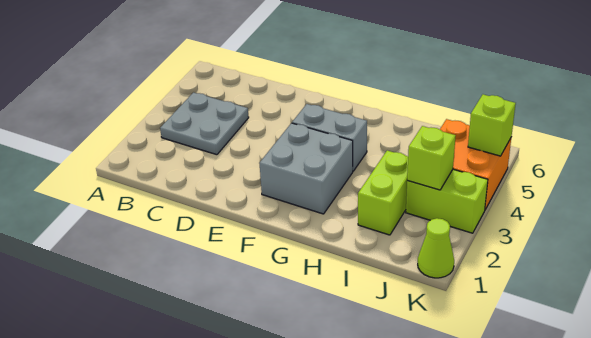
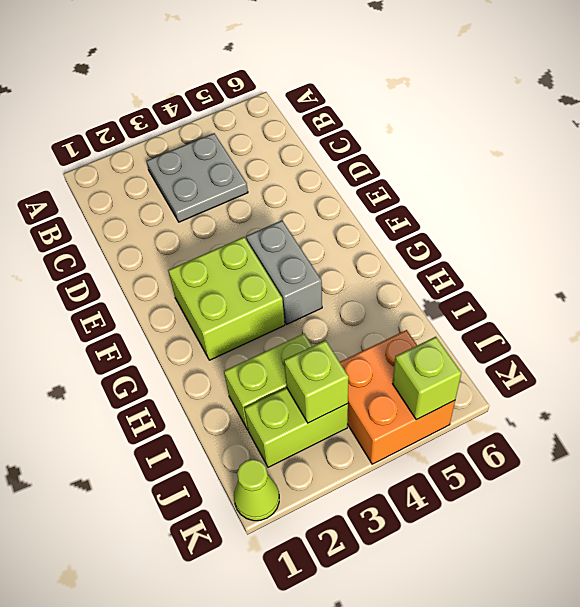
grey brick F2:G3 level 1 -> lime brick F2:G3 level 1
lime brick J3:K3 level 1 -> lime brick J2:J3 level 1

